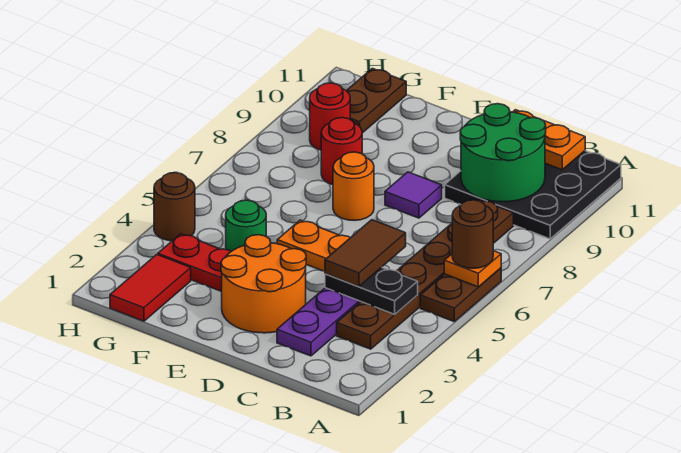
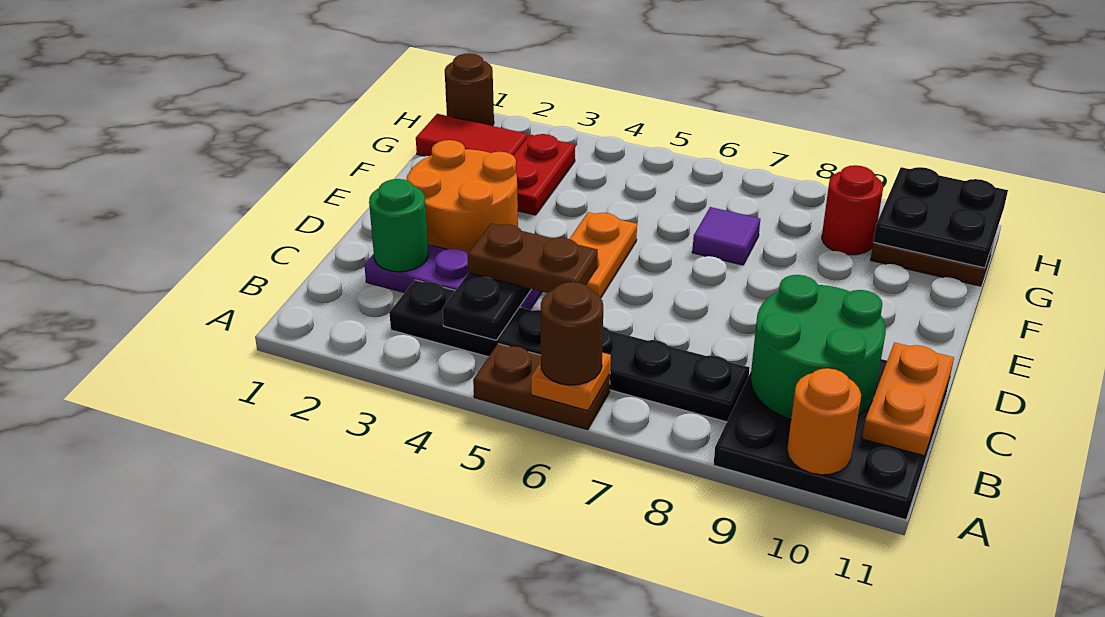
brown plate B3:B8 level 1 -> black plate B3:B8 level 1
brown tile C4:C5 level 3 -> brown plate C4:C5 level 3
purple tile D8 level 1 -> purple tile F7 level 1
orange round brick E7 level 1 -> orange round brick A10 level 2
green round brick F4 level 1 -> green round brick C2 level 2
red round brick F8 level 1 -> none
none -> black plate G10:H11 level 2
brown round brick H4 level 1 -> brown round brick H1 level 1

